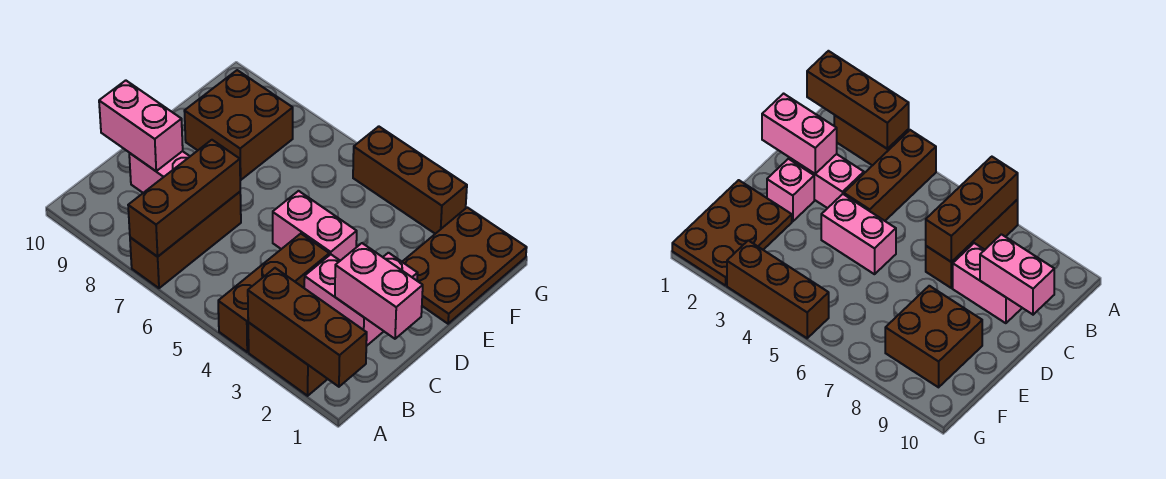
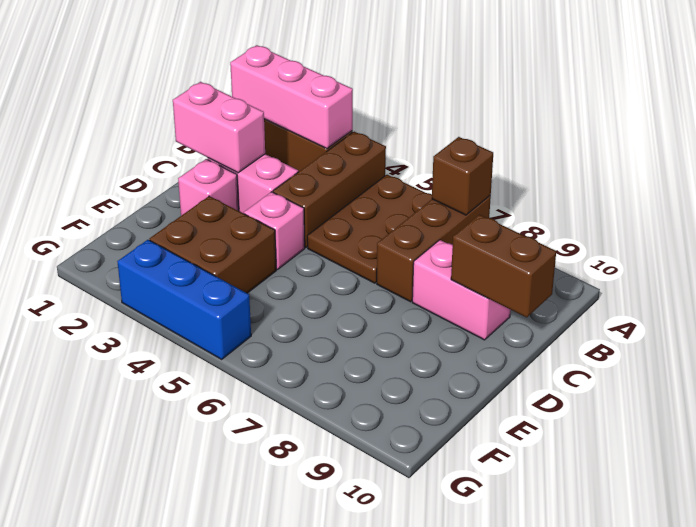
brown brick A1:A3 level 2 -> pink brick A1:A3 level 2
brown brick A7:C7 level 2 -> brown brick A7 level 2
pink brick C9:C10 level 2 -> brown brick C9:C10 level 2
pink brick D4:D5 level 1 -> pink brick D4 level 1
brown plate E1:G2 level 1 -> brown plate A5:C6 level 1
brown brick E8:F9 level 1 -> brown brick E3:F4 level 1
brown brick G3:G5 level 1 -> blue brick G3:G5 level 1

